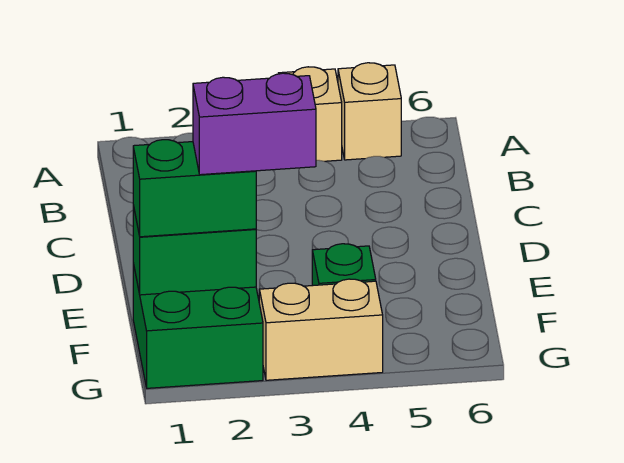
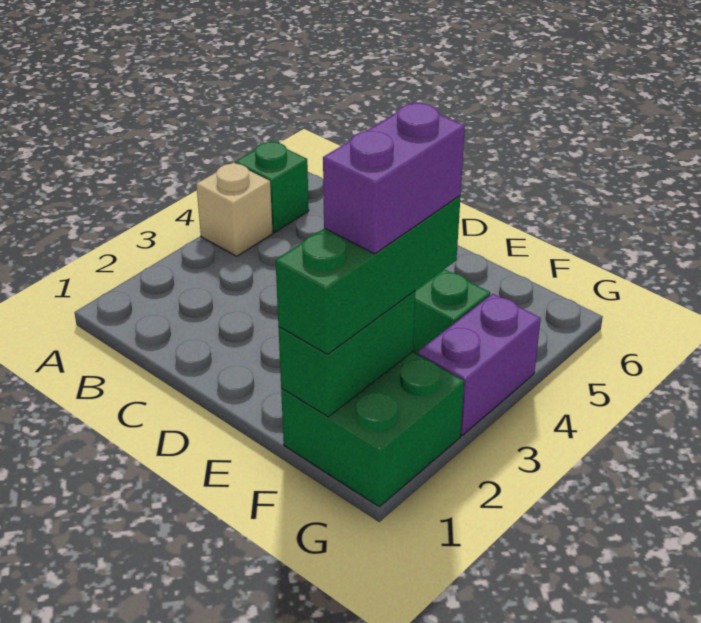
tan brick A5 level 1 -> green brick A5 level 1
green brick F1:F2 level 3 -> green brick F1:F3 level 3
tan brick G3:G4 level 1 -> purple brick G3:G4 level 1

